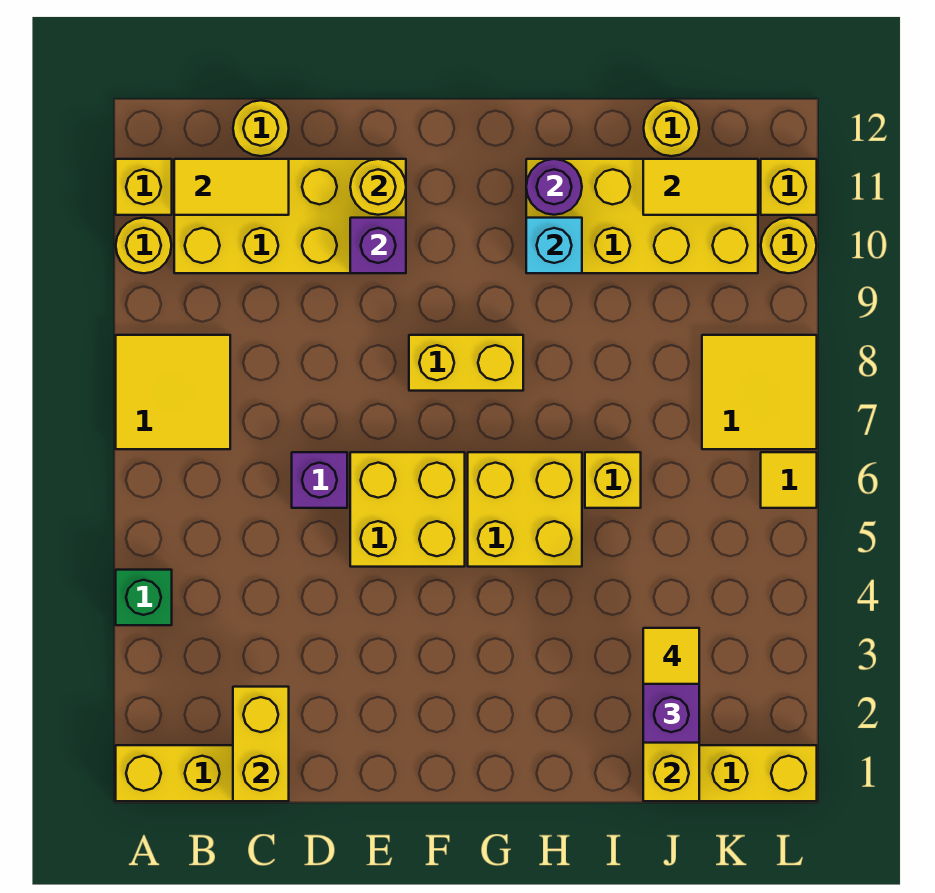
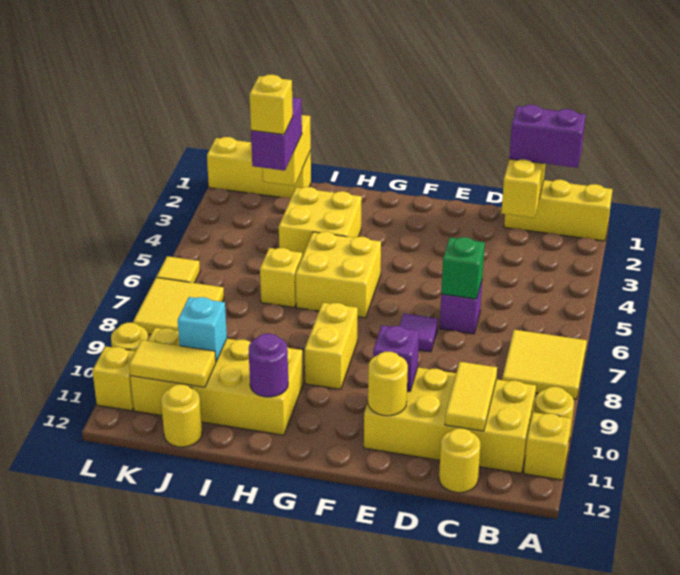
green brick A4 level 1 -> green brick D6 level 2
none -> purple brick B1:C1 level 3
yellow tile B11:C11 level 2 -> yellow tile C10:C11 level 2
yellow brick E5:F6 level 1 -> yellow brick H3:I4 level 1
none -> purple tile E7 level 1
yellow brick F8:G8 level 1 -> yellow brick G8:G9 level 1
cyan brick H10 level 2 -> cyan brick J10 level 2
yellow tile J3 level 4 -> yellow brick J3 level 4

